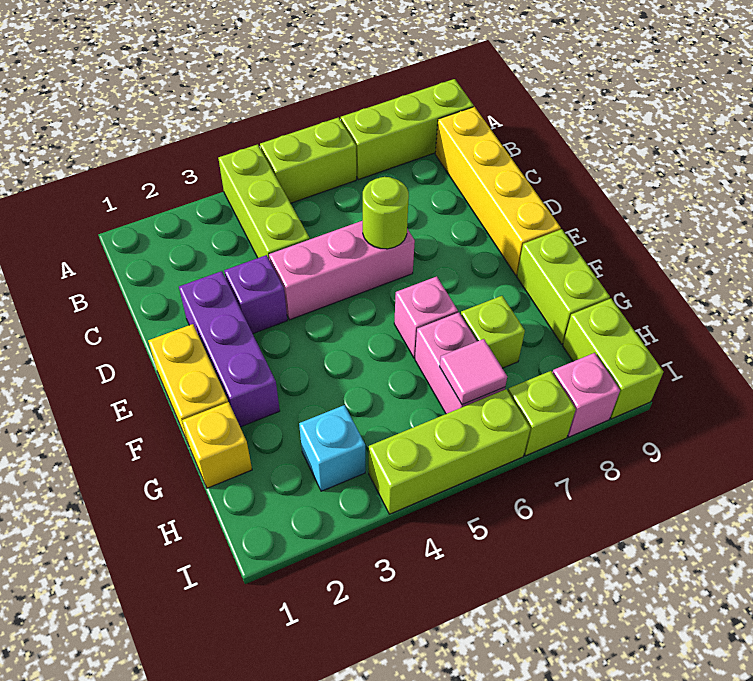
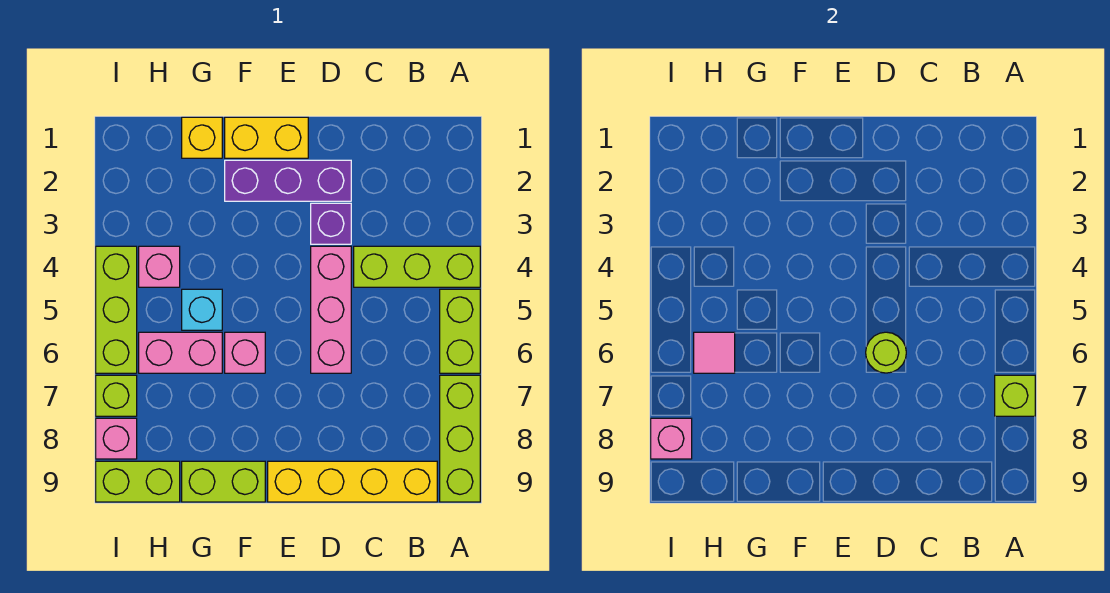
lime brick G7 level 1 -> lime brick A7 level 2
cyan brick H3 level 1 -> cyan brick G5 level 1
none -> pink brick H4 level 1
none -> pink brick I8 level 2

